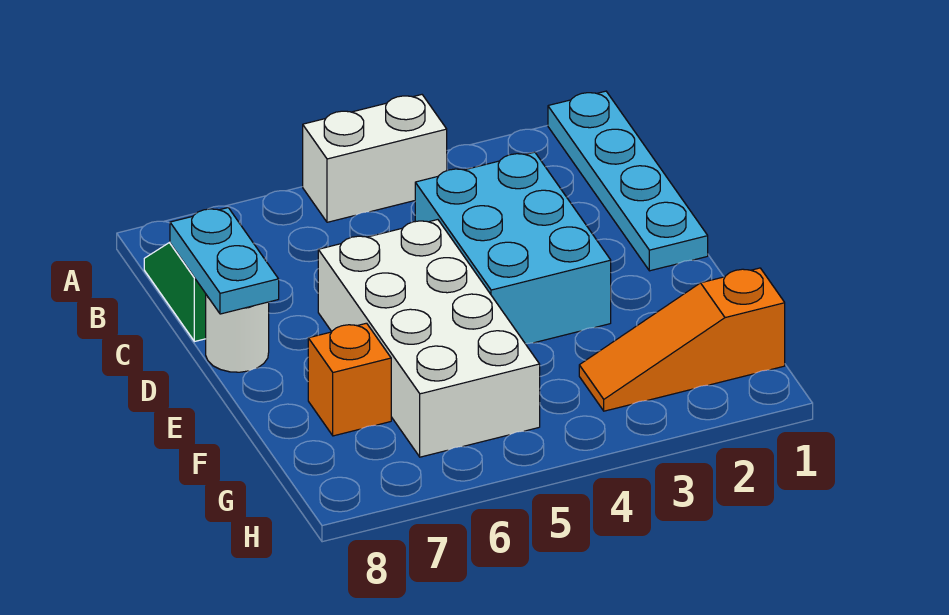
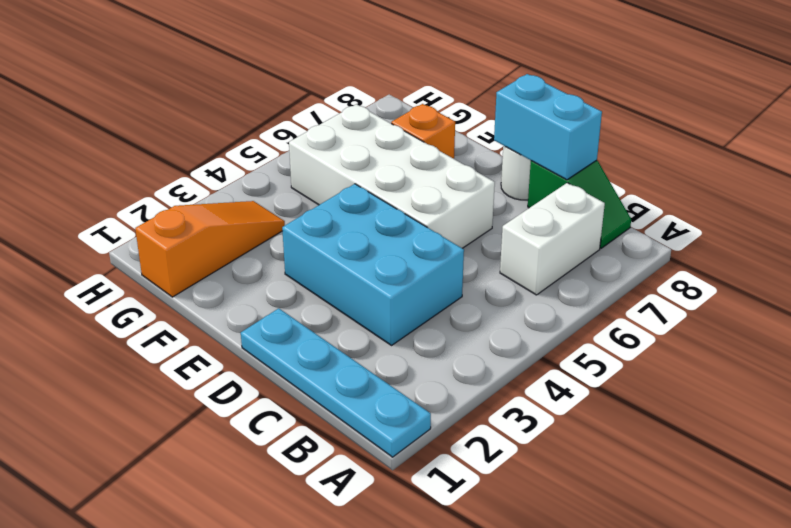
white brick A4:A5 level 1 -> white brick B6:B7 level 1
cyan plate C8:D8 level 2 -> cyan brick C8:D8 level 2

